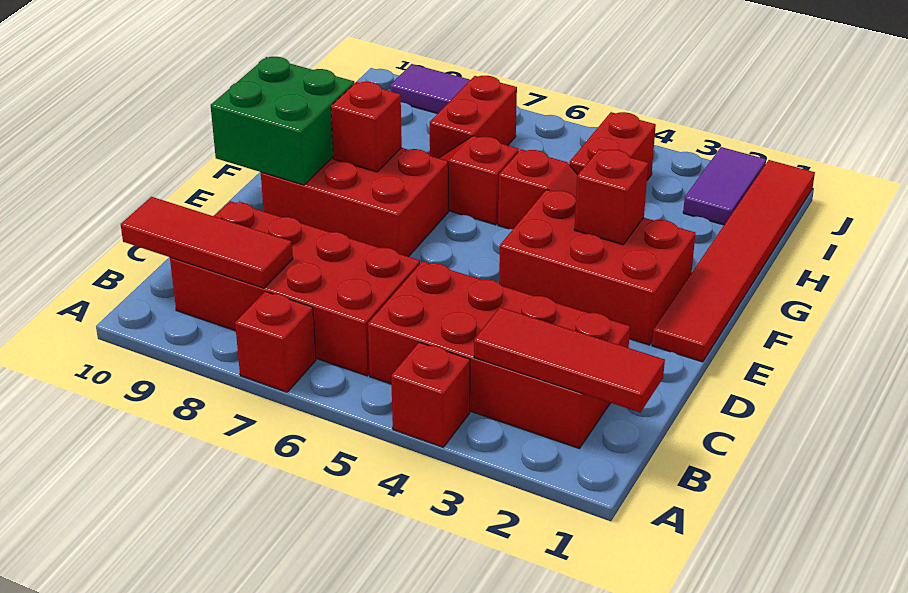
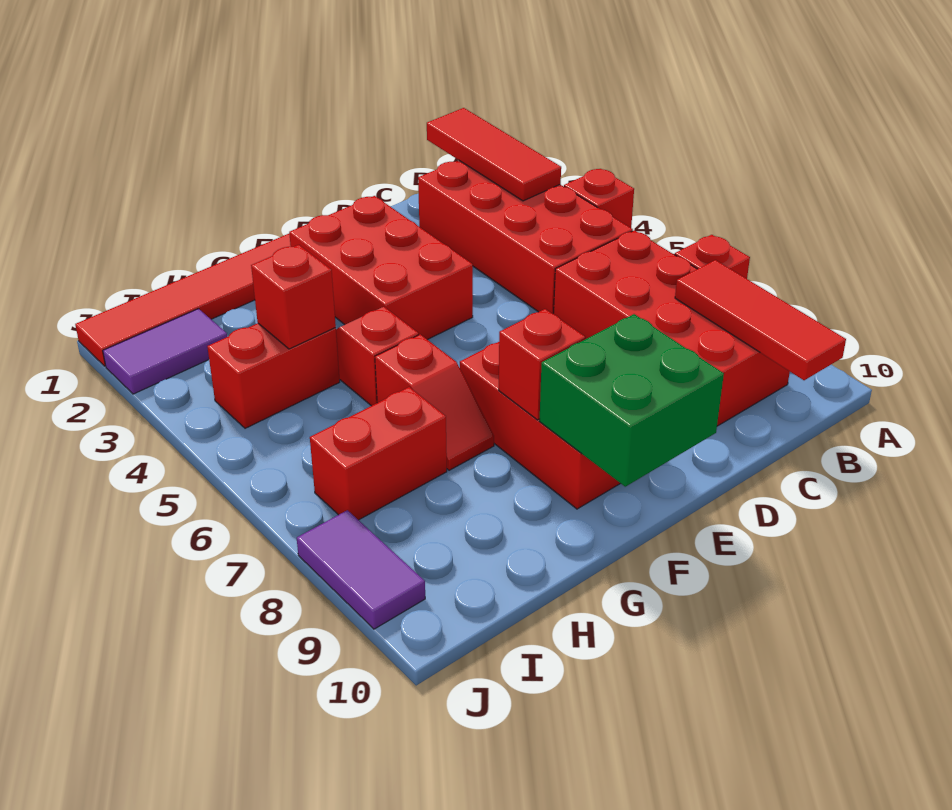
red brick F3 level 2 -> red brick H4 level 2

